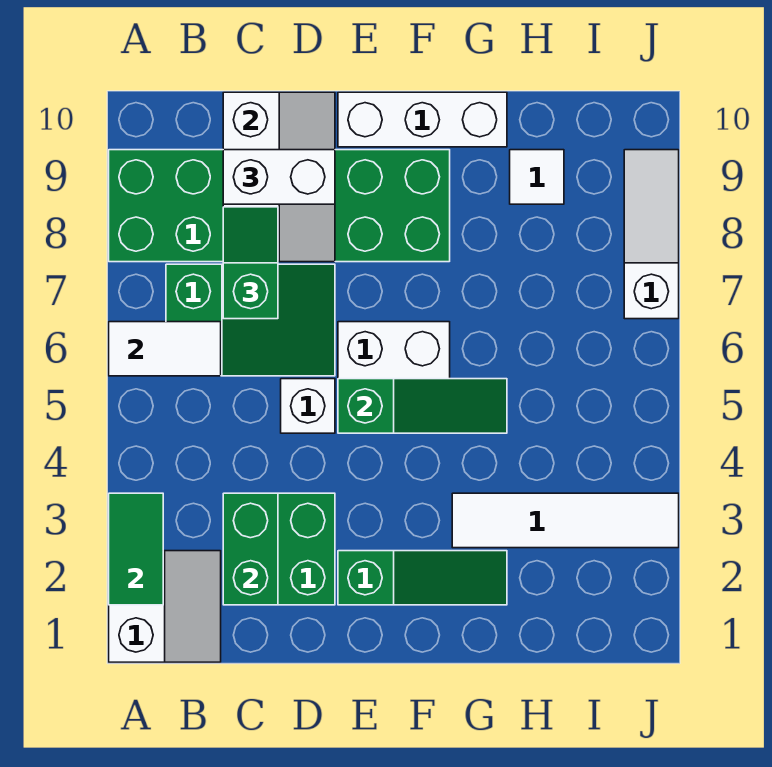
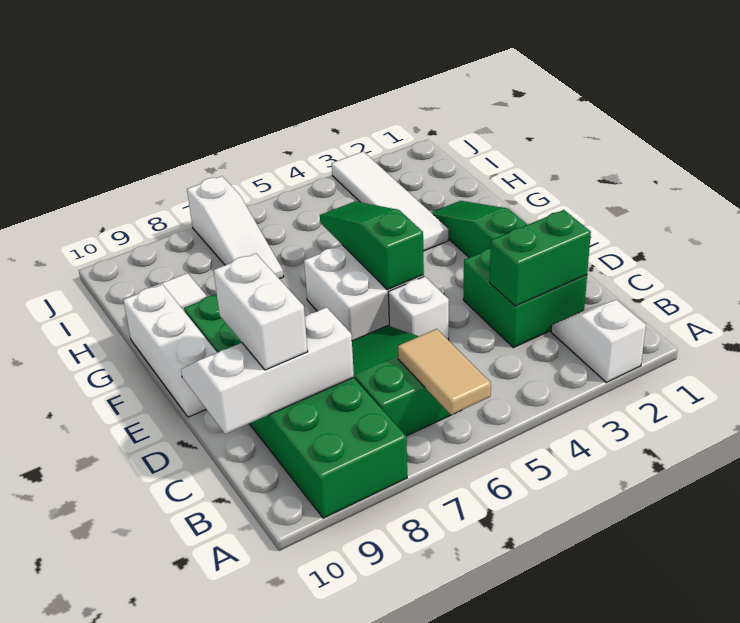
white slope A1:B2 level 1 top A -> white slope A2:B2 level 1 top A
green tile A2:A3 level 2 -> none
white tile A6:B6 level 2 -> tan tile A6:B6 level 2
green slope C7:C8 level 3 top 7 -> none
white slope J7:J9 level 1 top 7 -> white slope H7:J7 level 1 top J

